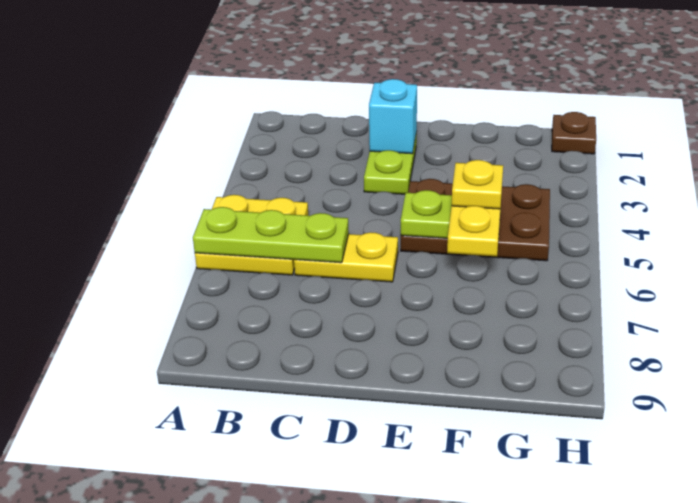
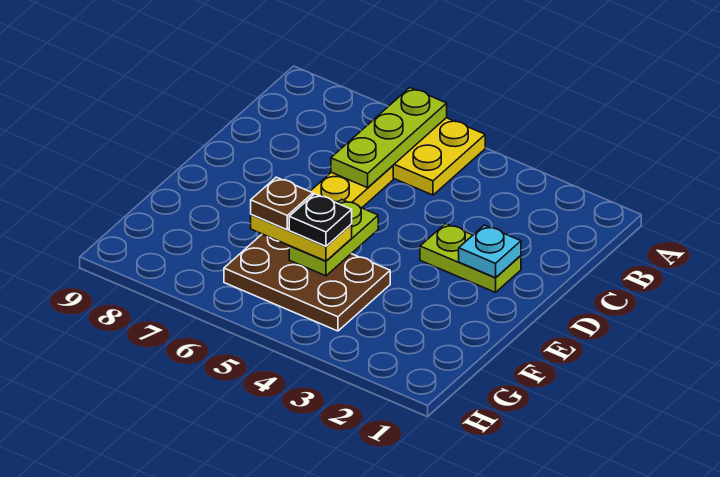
cyan brick D2 level 2 -> cyan plate D2 level 2
brown plate E4:G5 level 1 -> brown plate F4:G6 level 1
yellow plate F5 level 4 -> black plate F5 level 4
brown plate H1 level 1 -> brown plate F6 level 4

